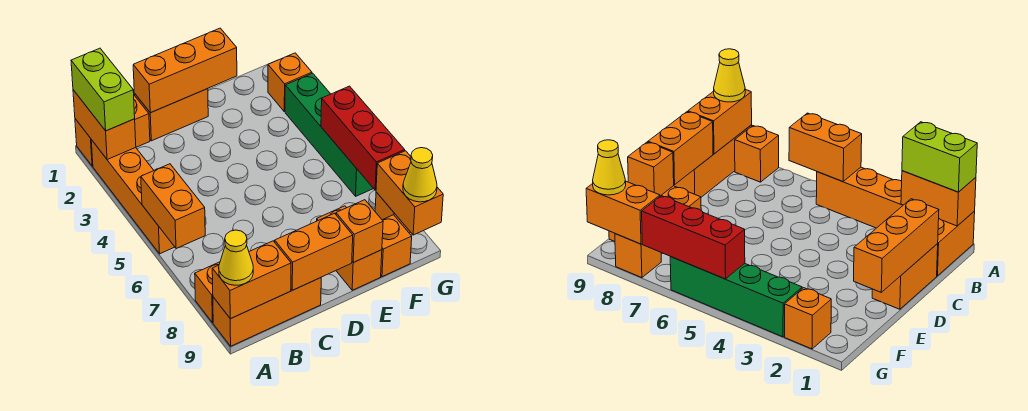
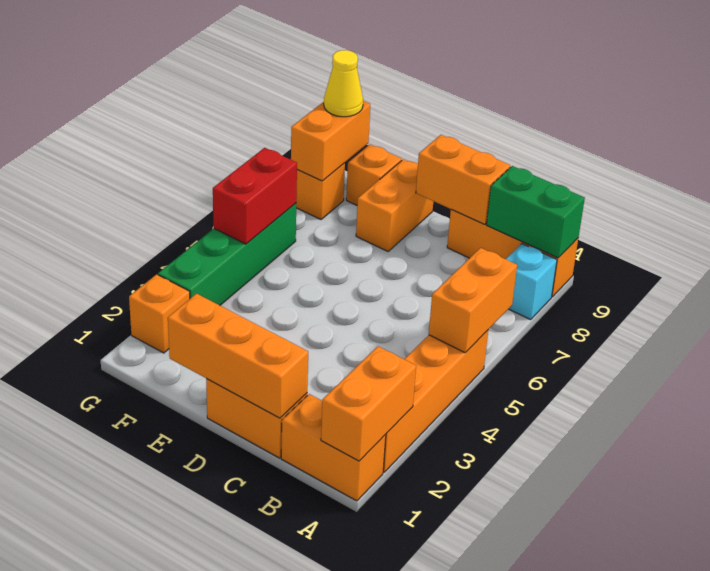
lime brick A1:A2 level 3 -> none
orange brick A8 level 1 -> cyan brick A8 level 1
orange brick A9:B9 level 2 -> green brick A9:B9 level 2
yellow cone A9 level 3 -> none
orange brick E9 level 2 -> none
red brick G5:G7 level 2 -> red brick G5:G6 level 2

